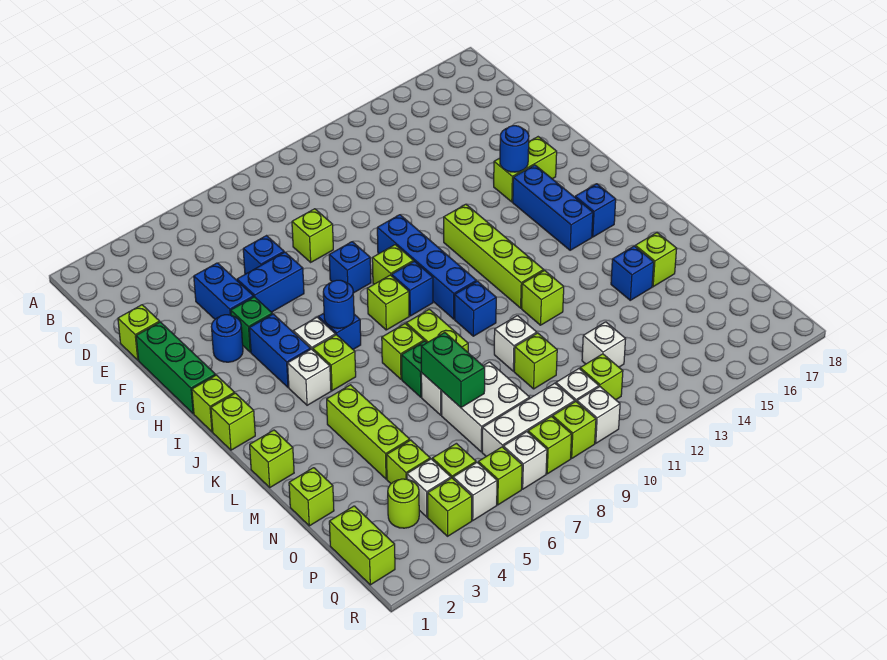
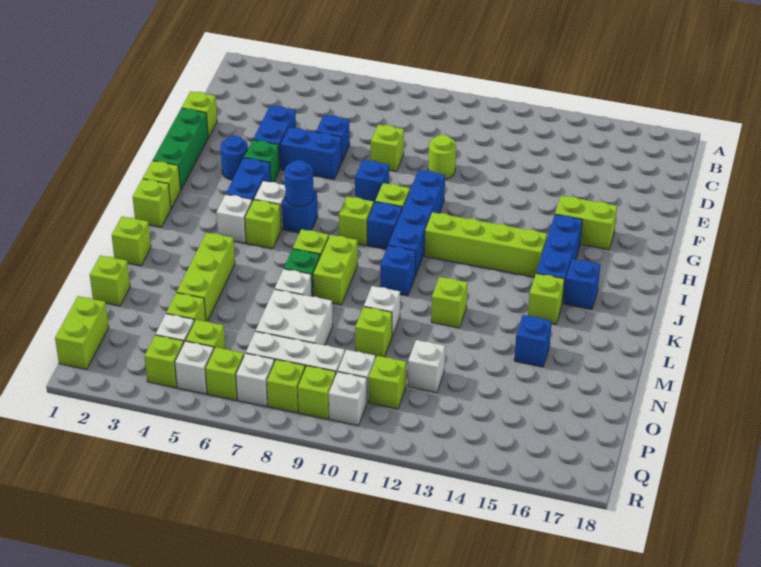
blue round brick G15 level 2 -> none
lime brick H12:K12 level 1 -> lime brick I11:I14 level 1
green brick M7:N7 level 2 -> none
lime brick M16 level 1 -> lime brick K15 level 1
lime round brick P3 level 1 -> lime round brick E10 level 1

